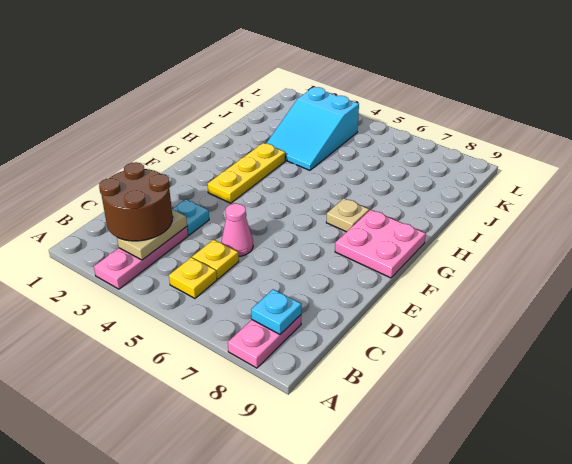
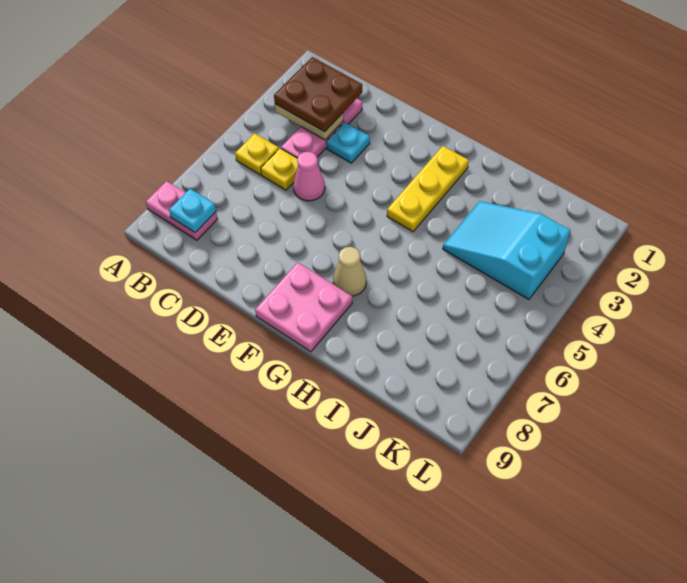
pink plate A3:C3 level 1 -> pink plate C2:C4 level 1
brown round brick B2:C3 level 3 -> brown plate B2:C3 level 3
yellow plate F3:H3 level 1 -> yellow plate G2:G4 level 1
tan plate G7 level 1 -> tan cone G7 level 1

